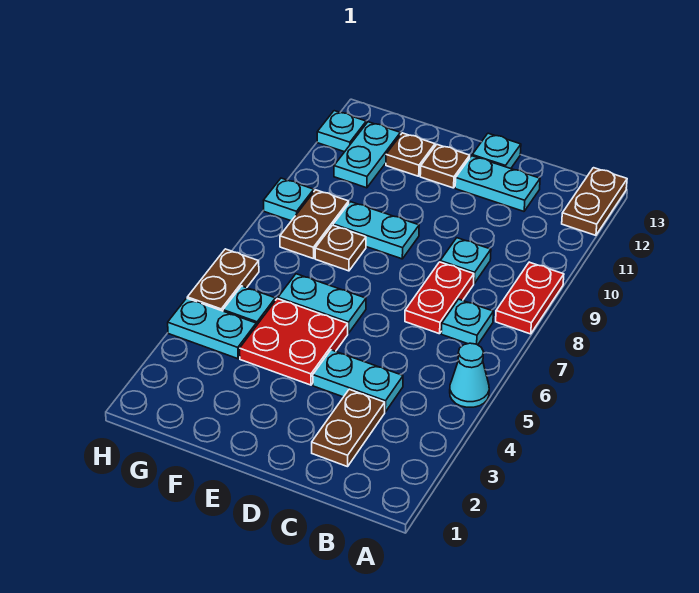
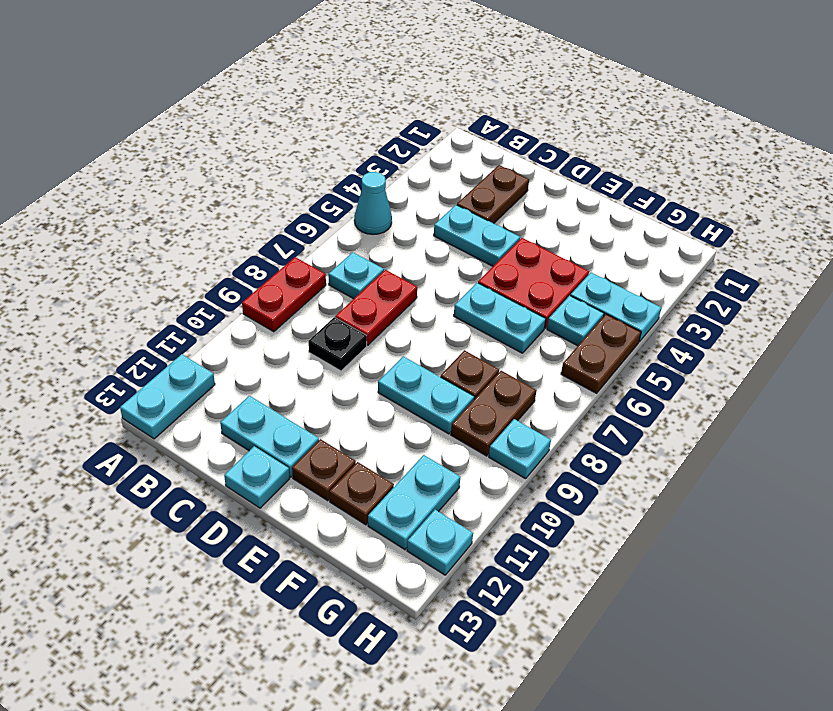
brown plate A12:A13 level 1 -> cyan plate A12:A13 level 1
cyan plate C9 level 1 -> black plate C9 level 1

